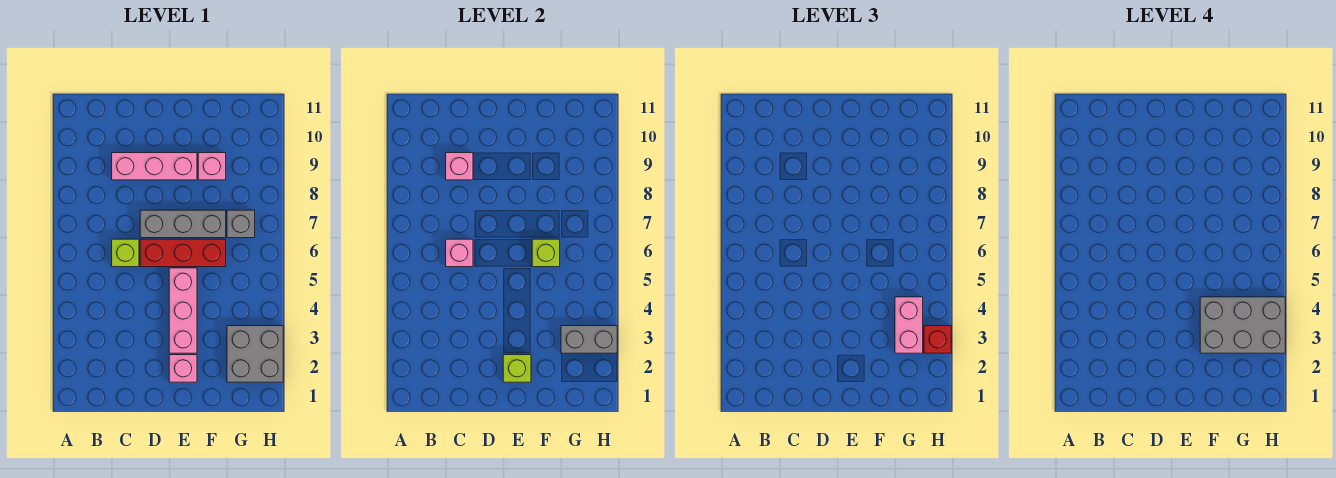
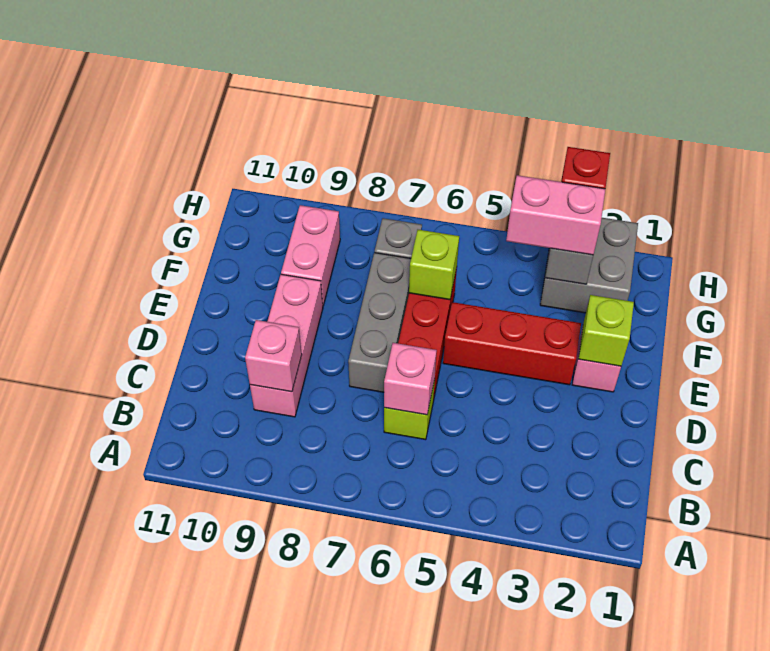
pink brick E3:E5 level 1 -> red brick E3:E5 level 1
grey brick F3:H4 level 4 -> none
pink brick F9 level 1 -> pink brick F9:G9 level 1

